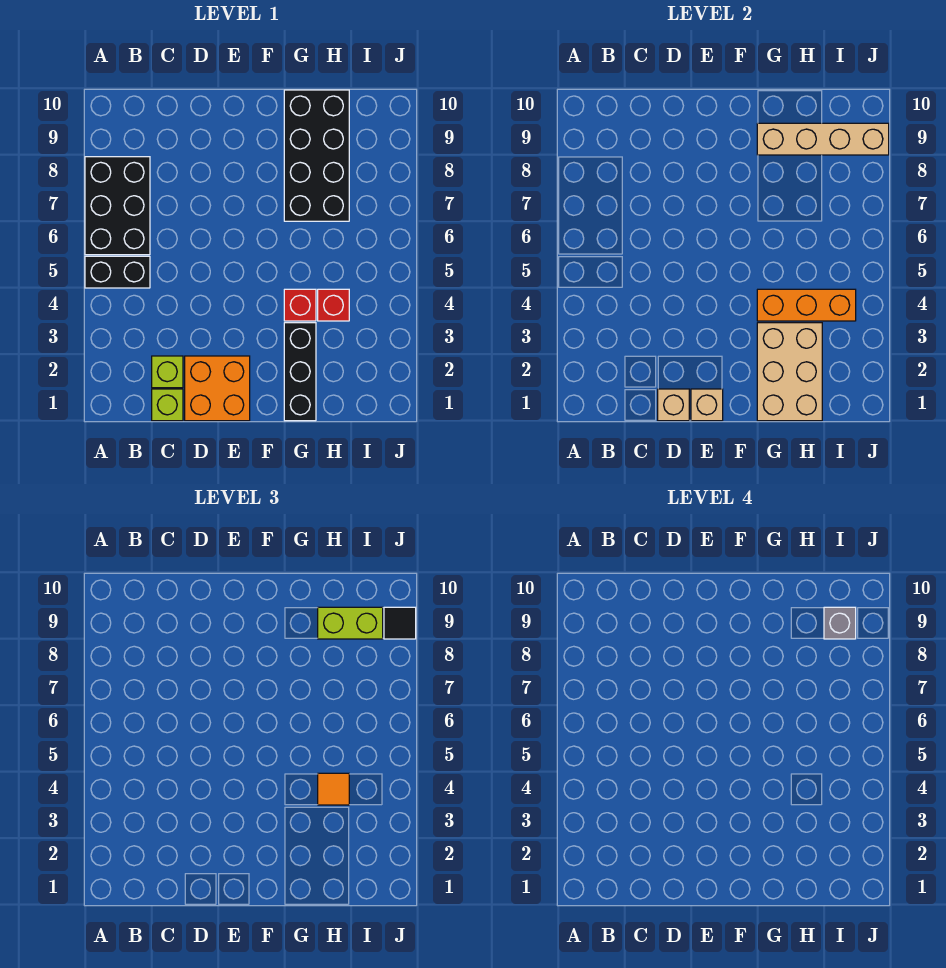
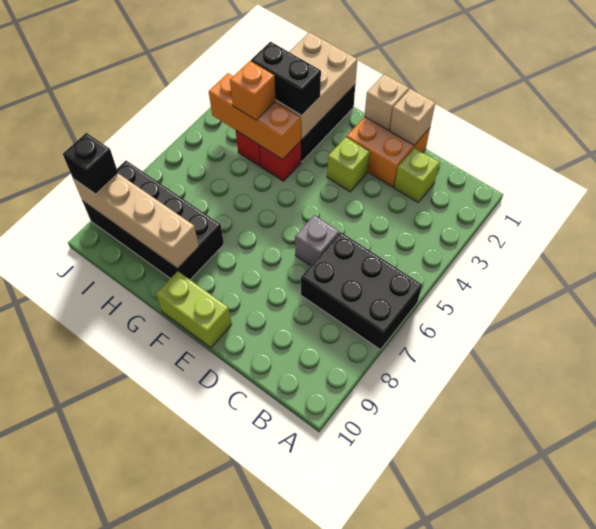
black brick A5:B5 level 1 -> black brick G3:H3 level 3
black brick A6:B8 level 1 -> black brick A6:C7 level 1
lime brick C1 level 1 -> lime brick E3 level 1
black brick G7:H10 level 1 -> black brick G8:J9 level 1
orange tile H4 level 3 -> orange brick H4 level 3
lime brick H9:I9 level 3 -> lime brick E10:F10 level 1
grey brick I9 level 4 -> grey brick D6 level 1
black tile J9 level 3 -> black brick J9 level 3

